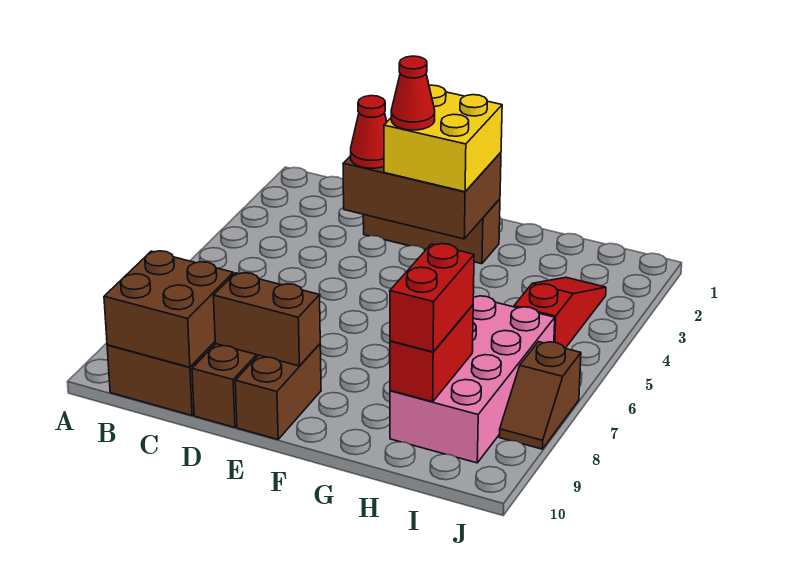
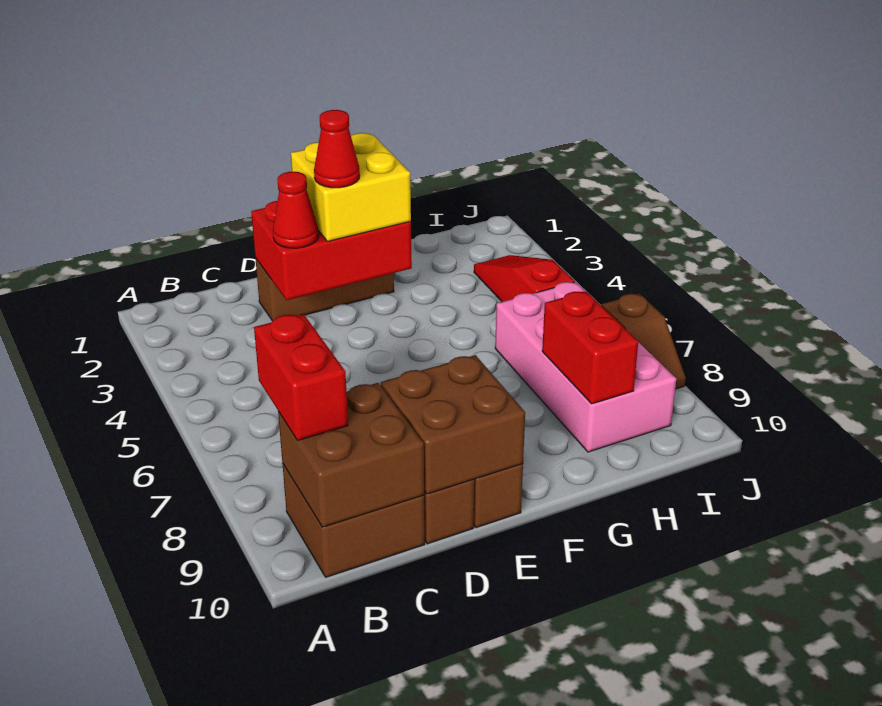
brown brick D2:F3 level 2 -> red brick D2:F3 level 2
brown brick D9:E9 level 2 -> brown brick D9:E10 level 2
red brick H8:H9 level 3 -> red brick B8:B9 level 3

